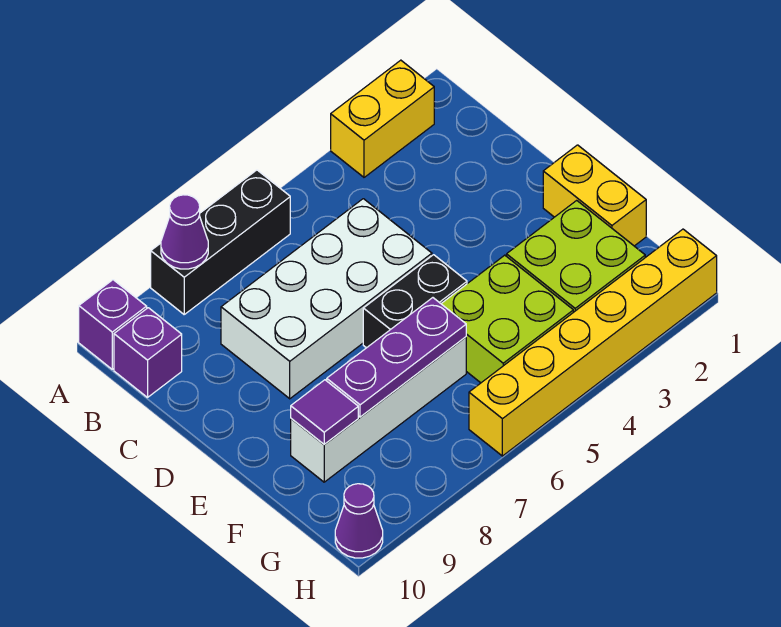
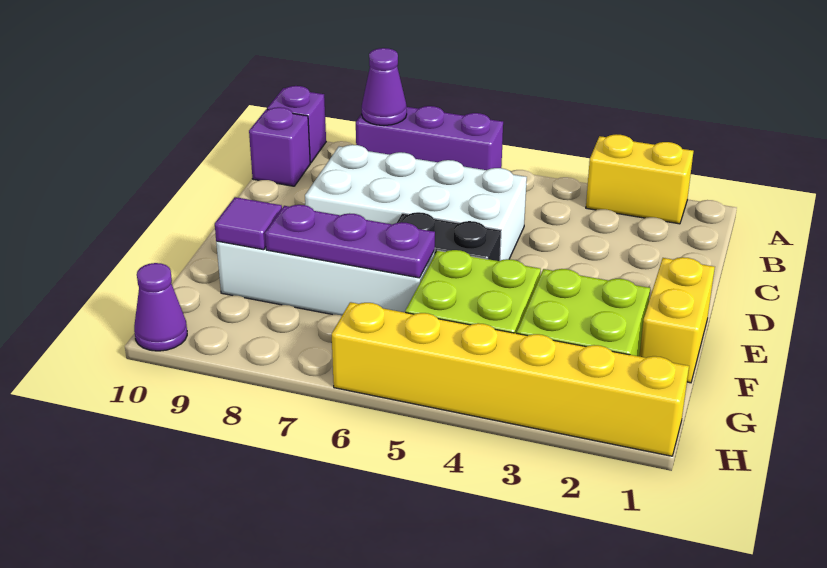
black brick A6:A8 level 1 -> purple brick A6:A8 level 1

